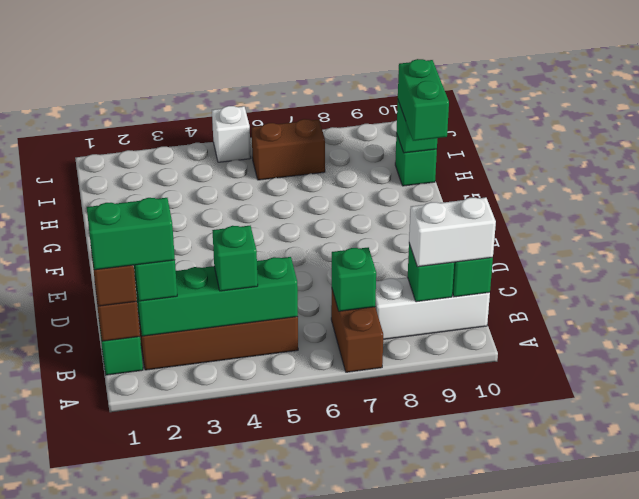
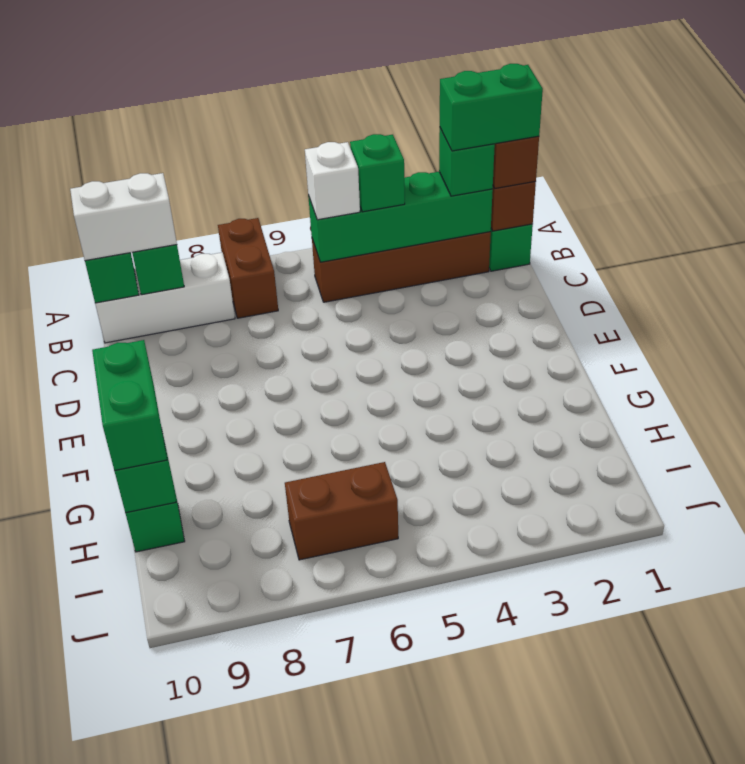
green brick B7 level 2 -> none
white brick J5 level 1 -> white brick B5 level 3

